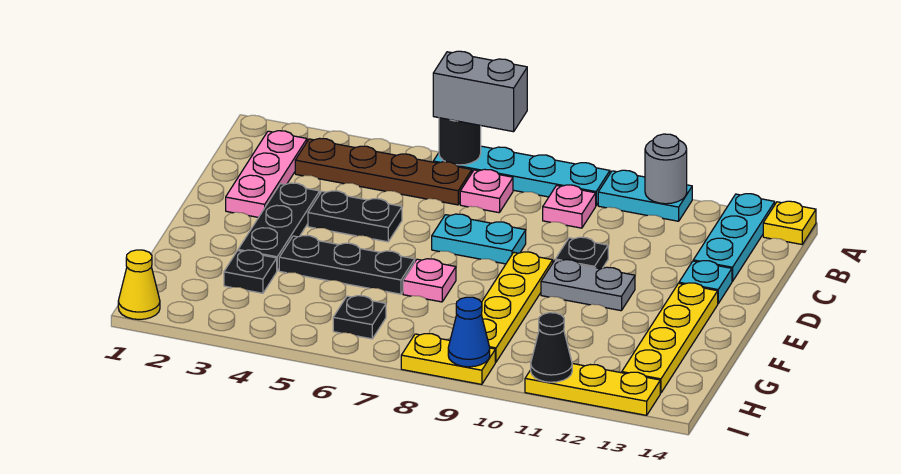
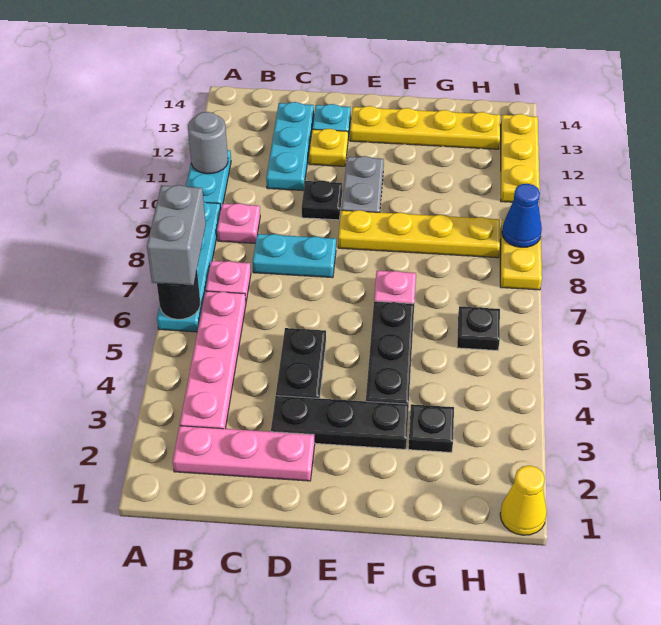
cyan plate A13:C13 level 1 -> cyan plate C11:C13 level 1
yellow plate A14 level 1 -> yellow plate D12 level 1
brown plate B3:B6 level 1 -> pink plate B3:B6 level 1
cyan plate D7:D8 level 1 -> cyan plate C8:D8 level 1
black cone I11 level 2 -> none

